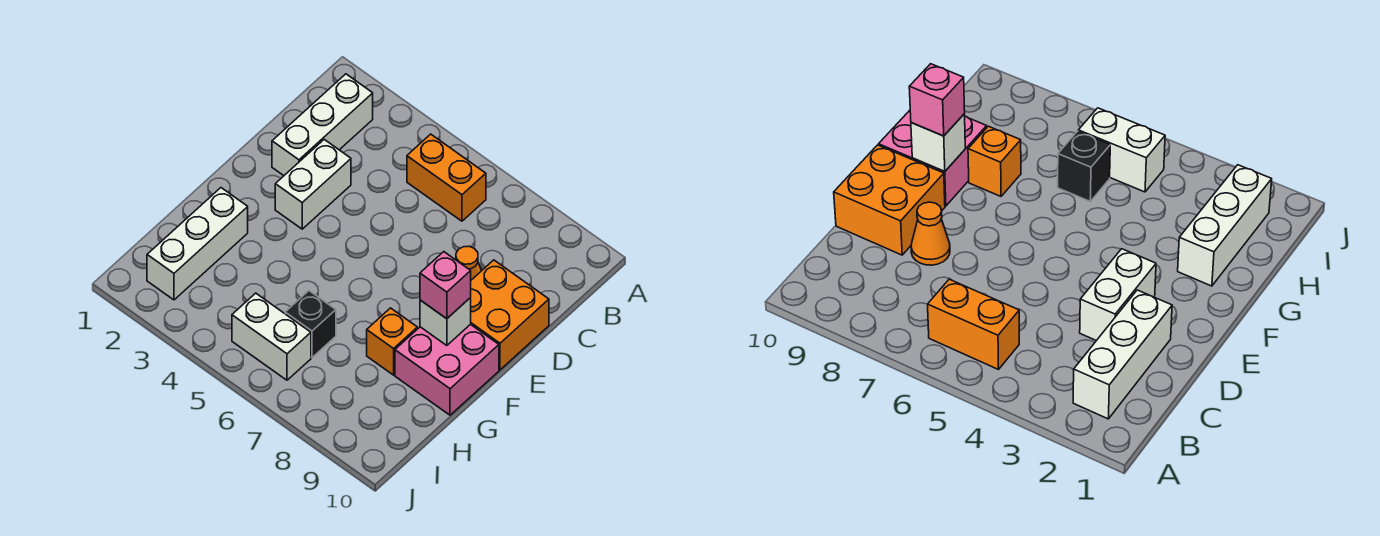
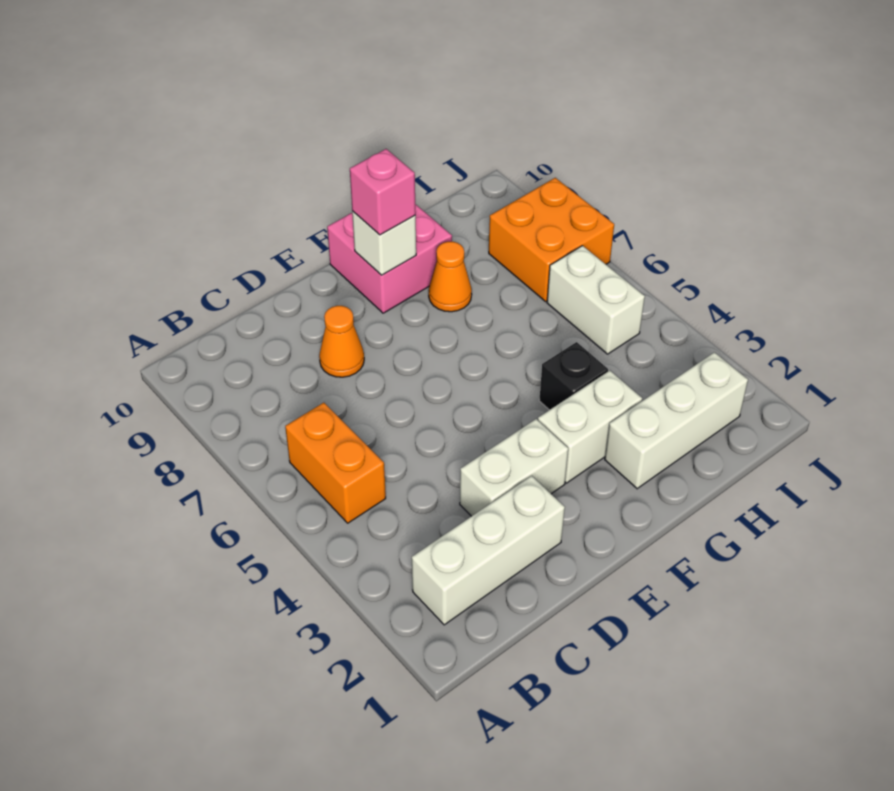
orange brick D9:E10 level 1 -> orange brick I7:J8 level 1
none -> white brick F3:G3 level 1
orange brick G8 level 1 -> orange cone G8 level 1
black brick H6 level 1 -> black brick G4 level 1

